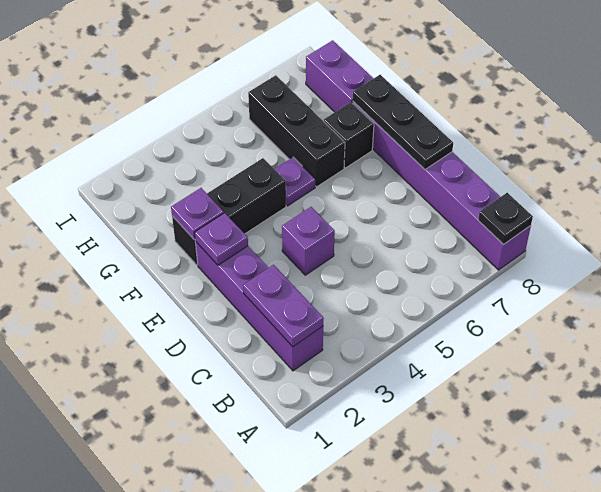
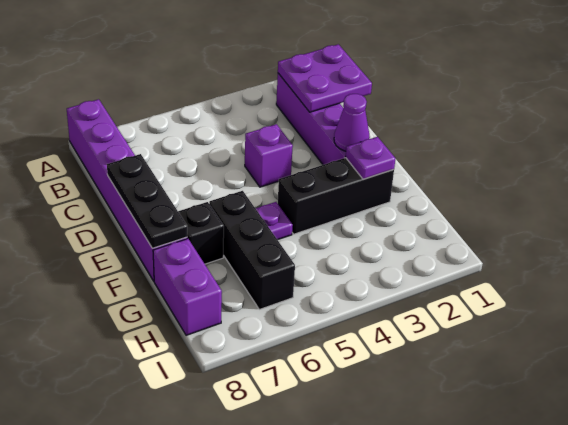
black plate A8 level 2 -> none
purple plate B2:C2 level 2 -> purple plate B1:C2 level 2
purple plate E2 level 2 -> purple cone E2 level 2

